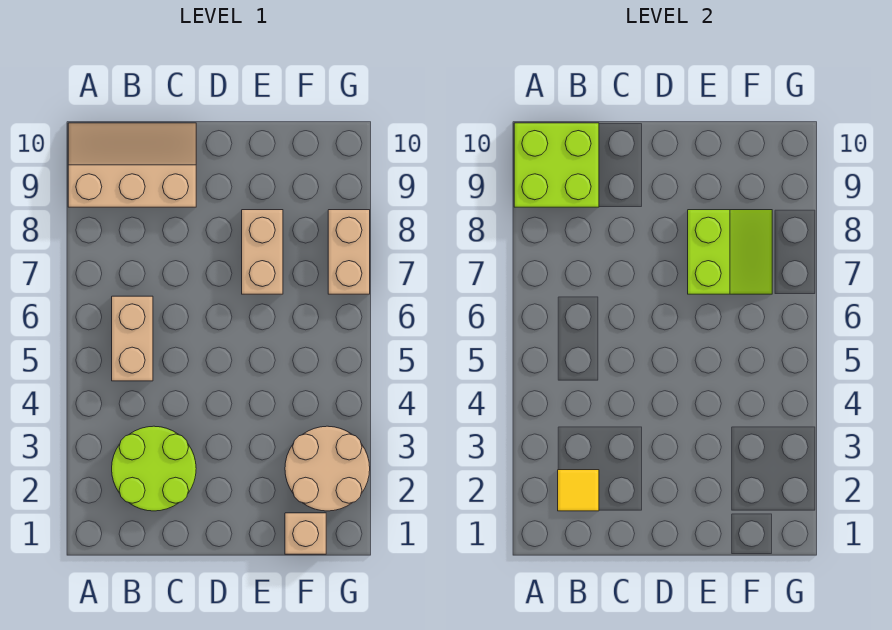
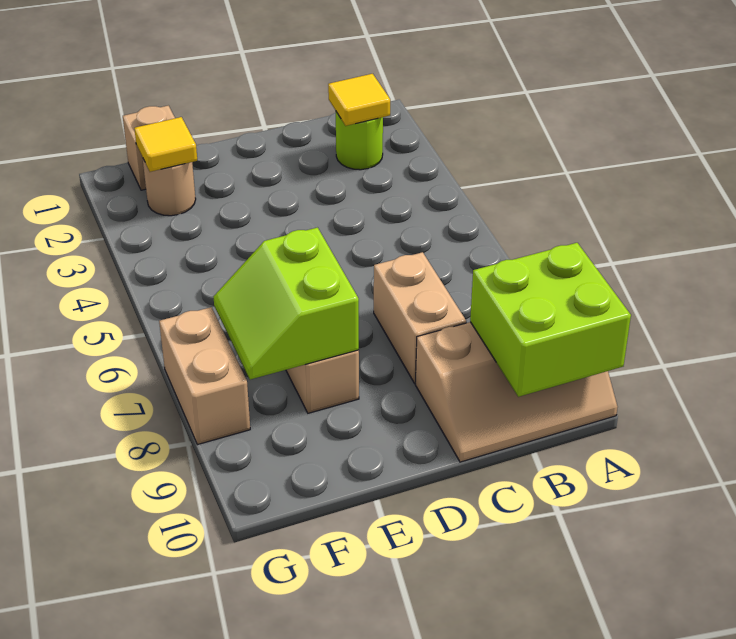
lime round brick B2:C3 level 1 -> lime round brick B2 level 1
tan brick B5:B6 level 1 -> tan brick C7:C8 level 1
tan round brick F2:G3 level 1 -> tan round brick F2 level 1
none -> yellow tile F2 level 2

